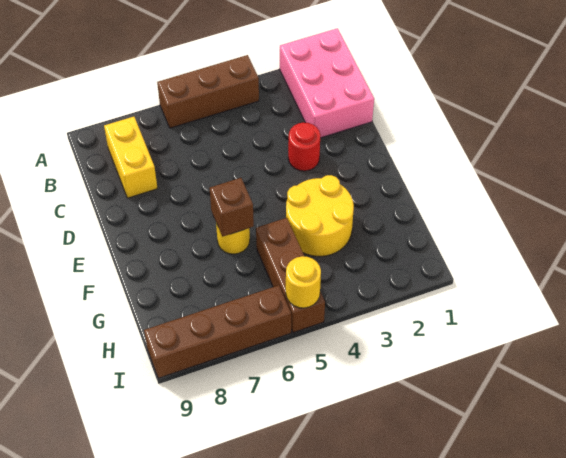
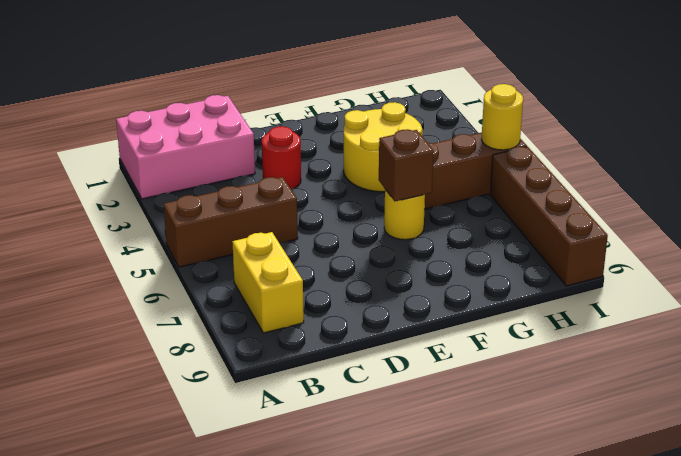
brown brick A4:A6 level 1 -> brown brick A5:C5 level 1
yellow brick B8:C8 level 1 -> yellow brick B7:B8 level 1

